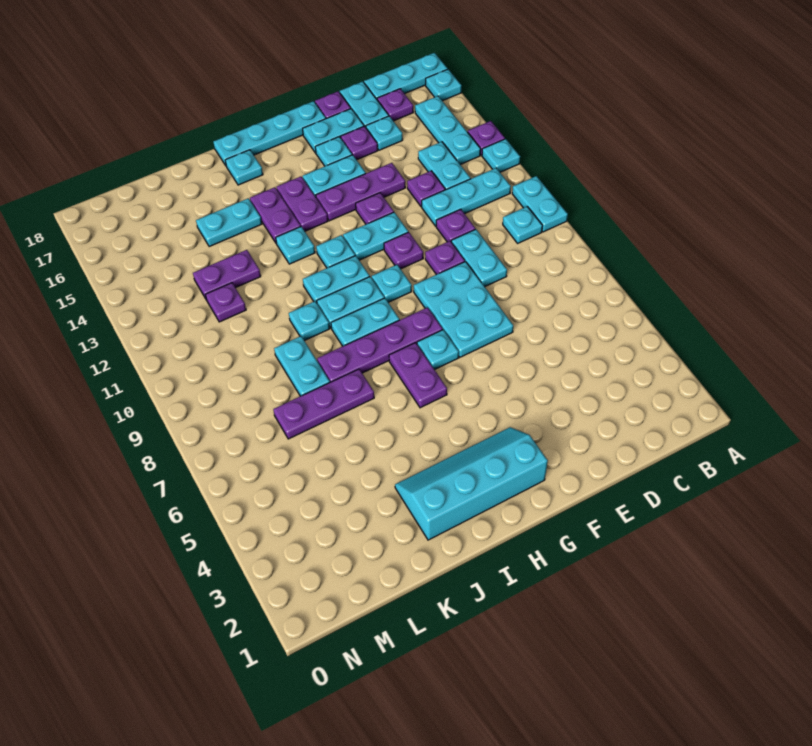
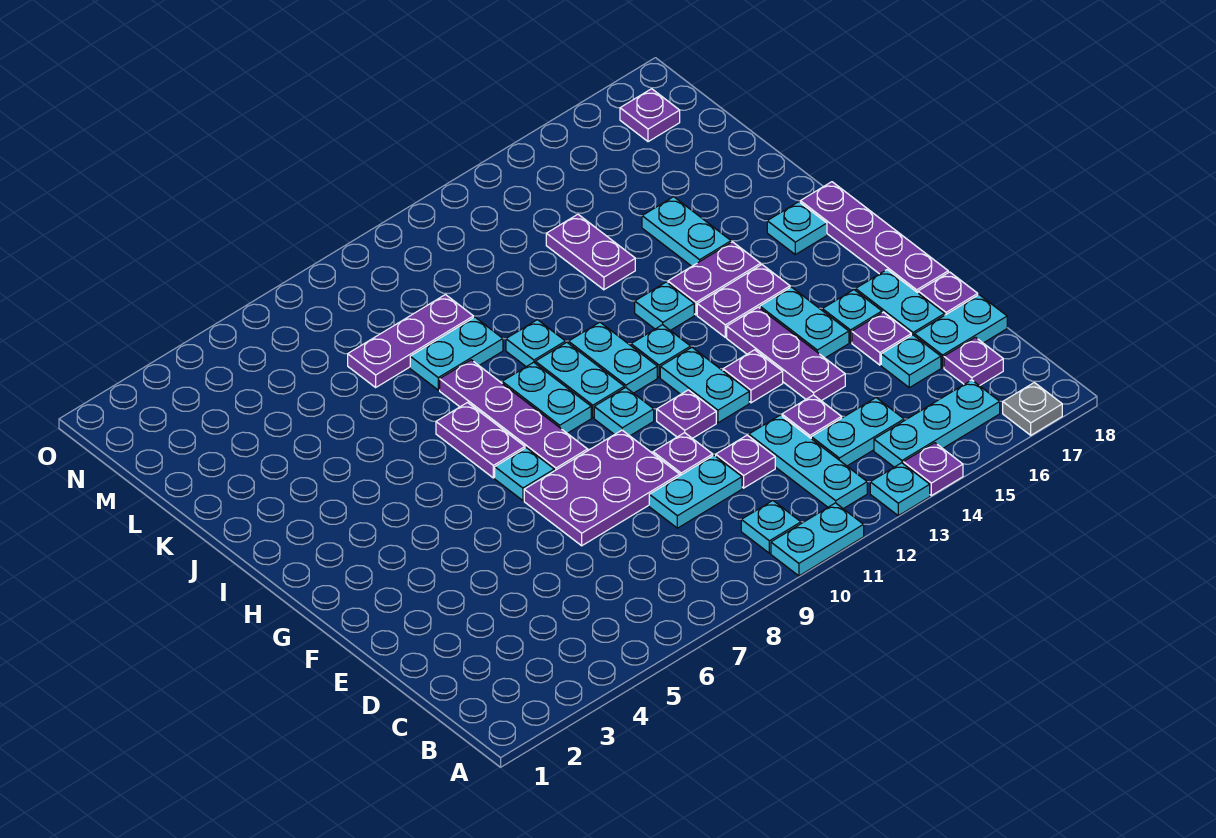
cyan plate A17 level 1 -> grey plate A17 level 1
cyan plate A18:C18 level 1 -> none
cyan plate E7:F9 level 1 -> purple plate E7:F9 level 1
cyan plate F18:I18 level 1 -> purple plate F18:I18 level 1
cyan slope G2:J3 level 1 top 2 -> none
purple plate H6:H7 level 1 -> purple plate H7:I7 level 1
purple plate J7:L7 level 1 -> purple plate L7:L9 level 1
purple plate L12 level 1 -> purple plate N17 level 1

